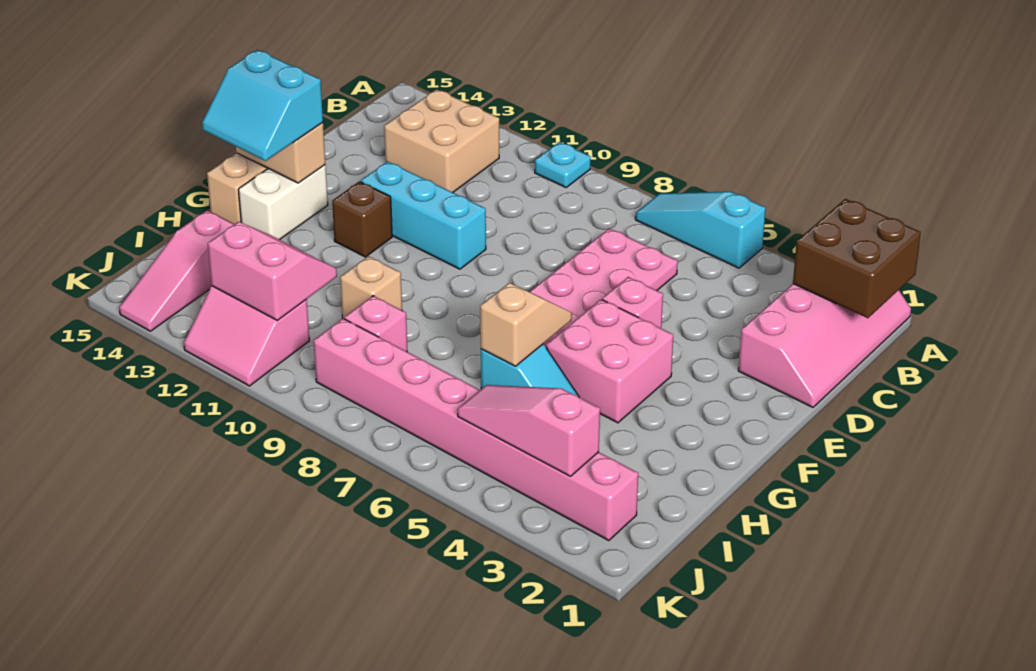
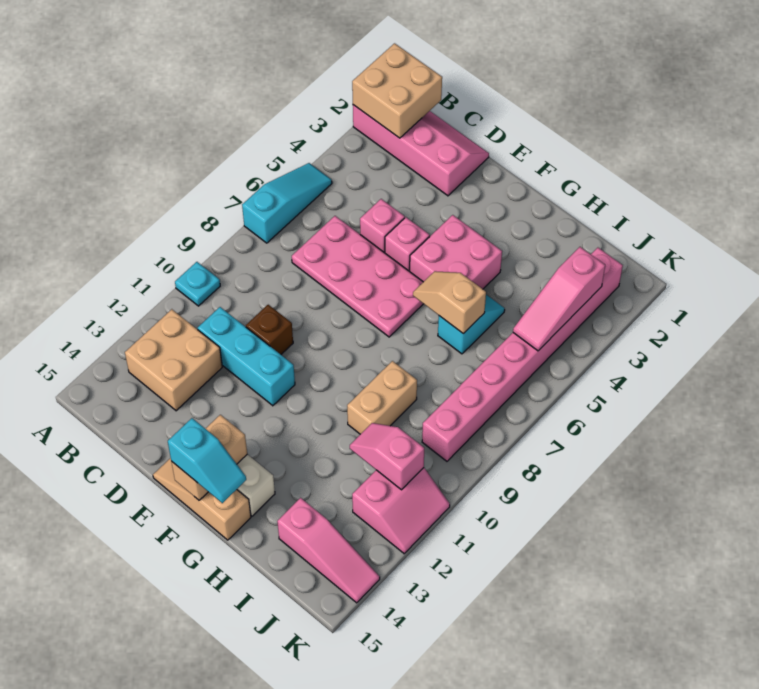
brown brick A1:B2 level 2 -> tan brick A1:B2 level 2
cyan slope A5:A7 level 1 top 5 -> cyan slope A5:A7 level 1 top 7
cyan brick E10:E12 level 1 -> cyan brick C11:E11 level 1
brown brick F12 level 1 -> brown brick D10 level 1
cyan slope F14:G15 level 3 top F -> cyan slope F15:G15 level 3 top F
tan brick H10 level 1 -> tan brick H9:H10 level 1
pink brick I9 level 1 -> pink brick D5 level 1
pink slope I11:J12 level 2 top J -> pink slope I11:J11 level 2 top J

